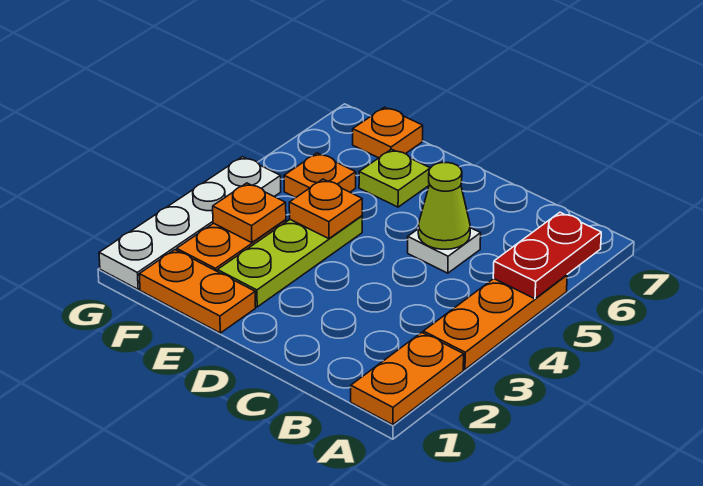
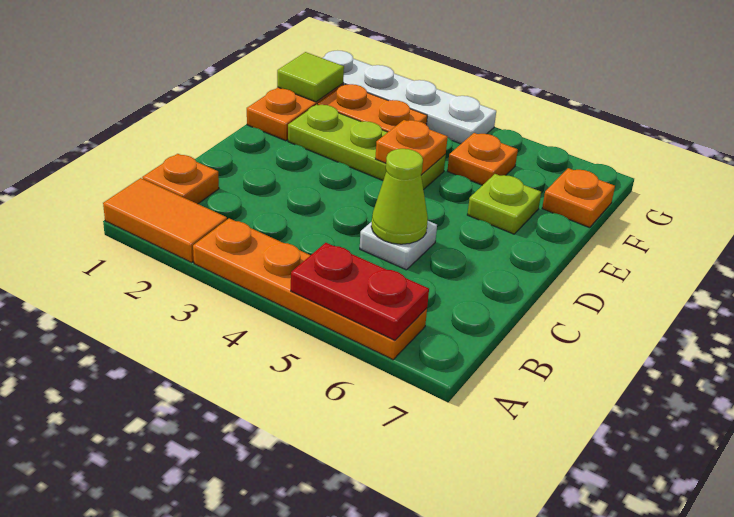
orange plate A1:A2 level 1 -> orange tile A1:A2 level 1
orange plate A3:A5 level 1 -> orange plate A3:A6 level 1
none -> lime tile F1 level 2
orange plate F3 level 2 -> orange plate B1 level 1

